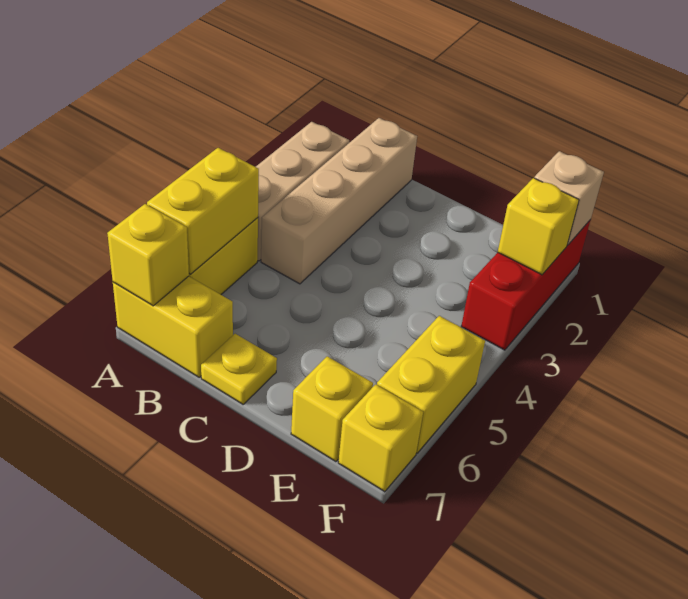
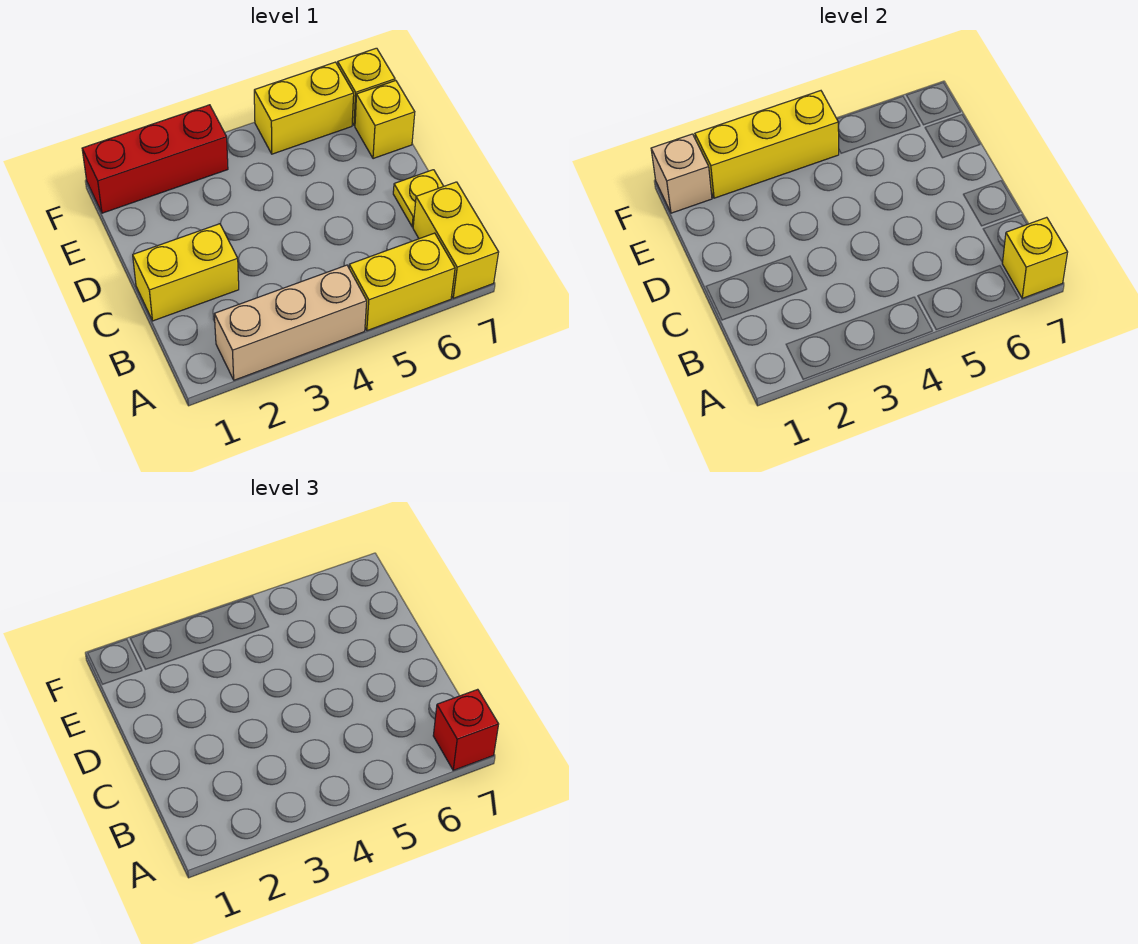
yellow brick A5:A6 level 2 -> yellow brick C1:C2 level 1
none -> red brick A7 level 3
tan brick B1:B4 level 1 -> none
yellow brick F2 level 2 -> yellow brick F2:F4 level 2

